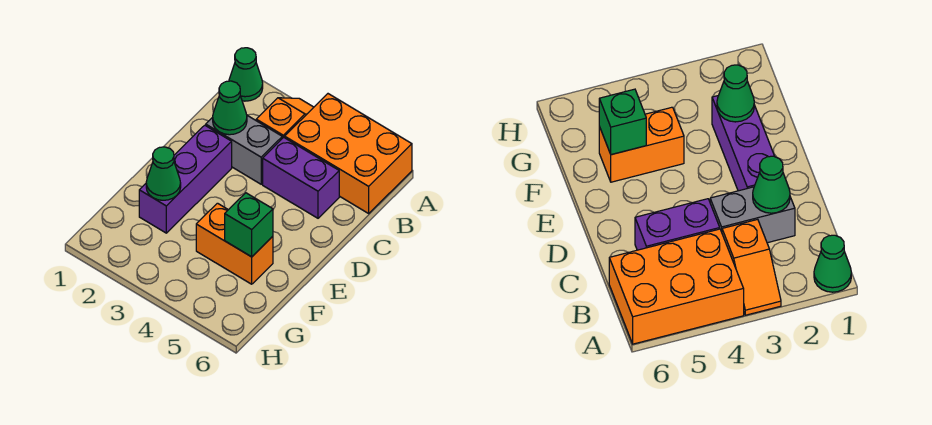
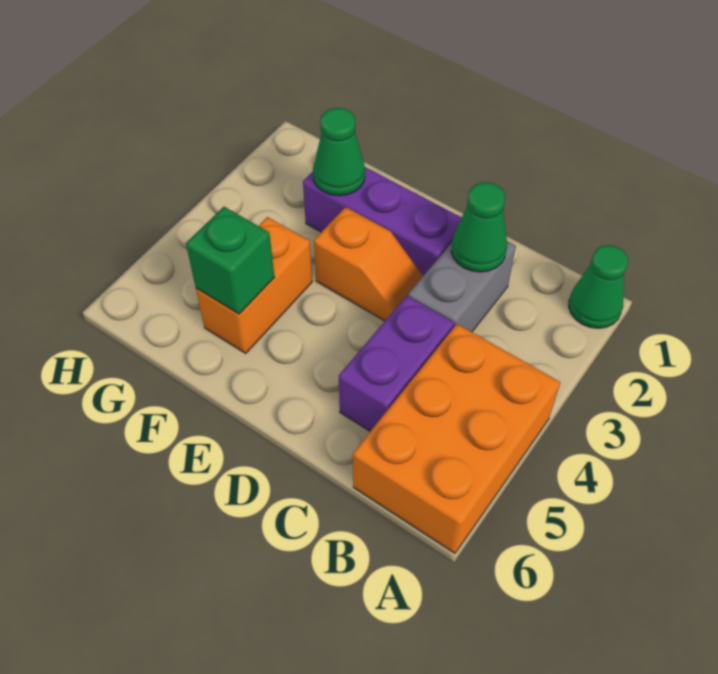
orange slope A3:B3 level 1 top B -> orange slope D3:E3 level 1 top E

